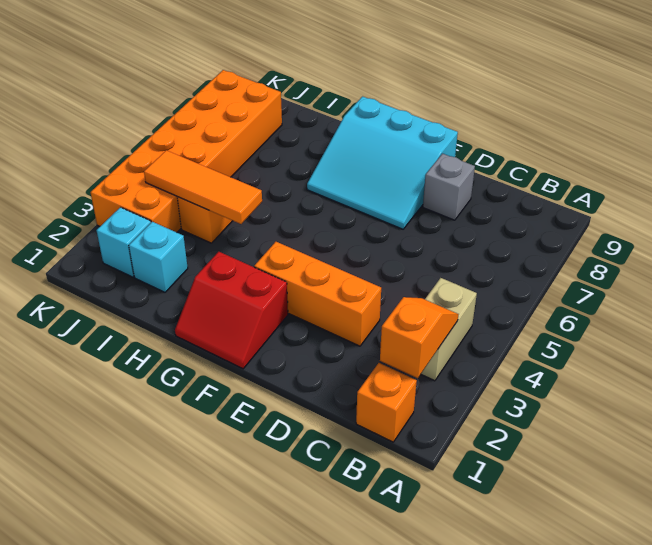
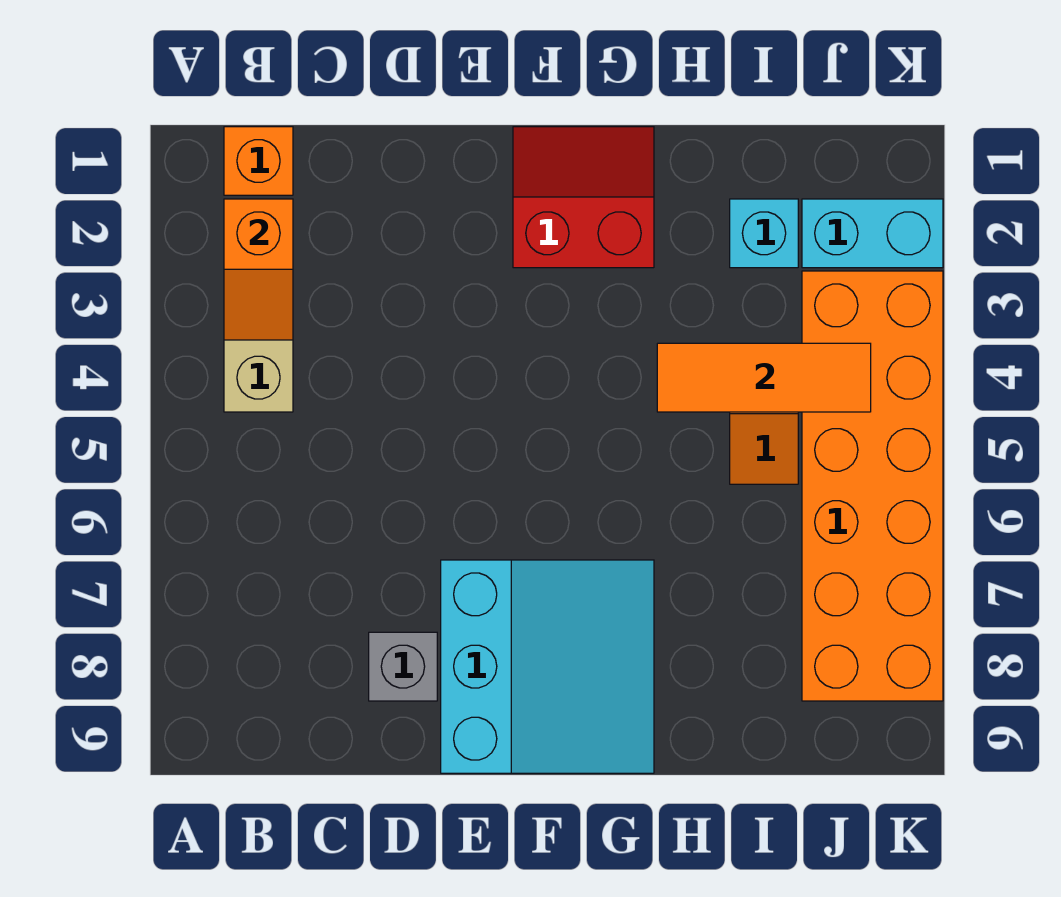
orange brick D3:F3 level 1 -> none
cyan slope E7:G9 level 1 top 9 -> cyan slope E7:G9 level 1 top E
cyan brick J2 level 1 -> cyan brick J2:K2 level 1

